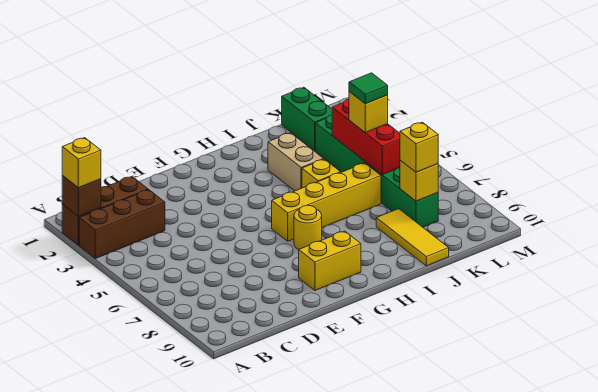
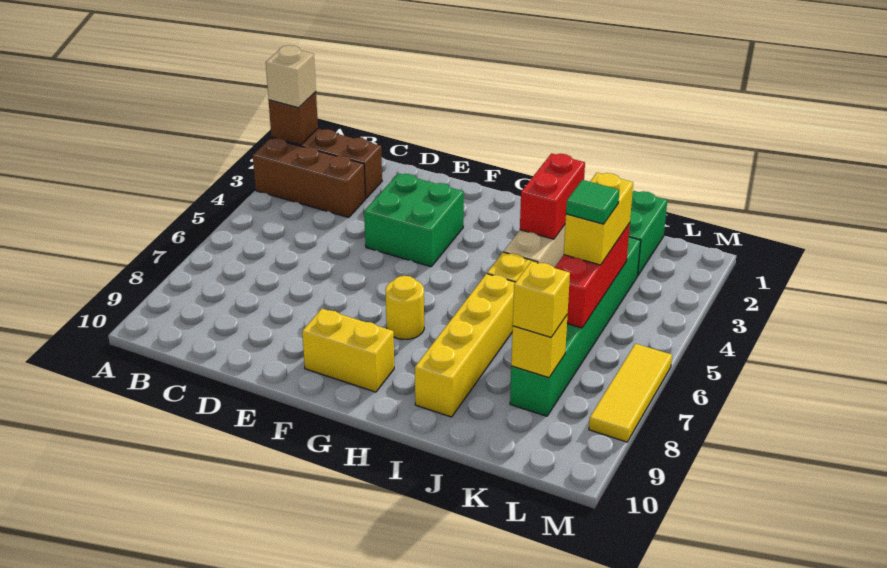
yellow brick A2 level 3 -> tan brick A2 level 3
none -> green brick E3:F4 level 1
yellow brick G6:J6 level 1 -> yellow brick I6:I9 level 1
none -> red brick I2:I3 level 2
yellow tile J8:J10 level 1 -> yellow tile M6:M8 level 1
yellow brick K5 level 3 -> yellow brick K4:K5 level 3

